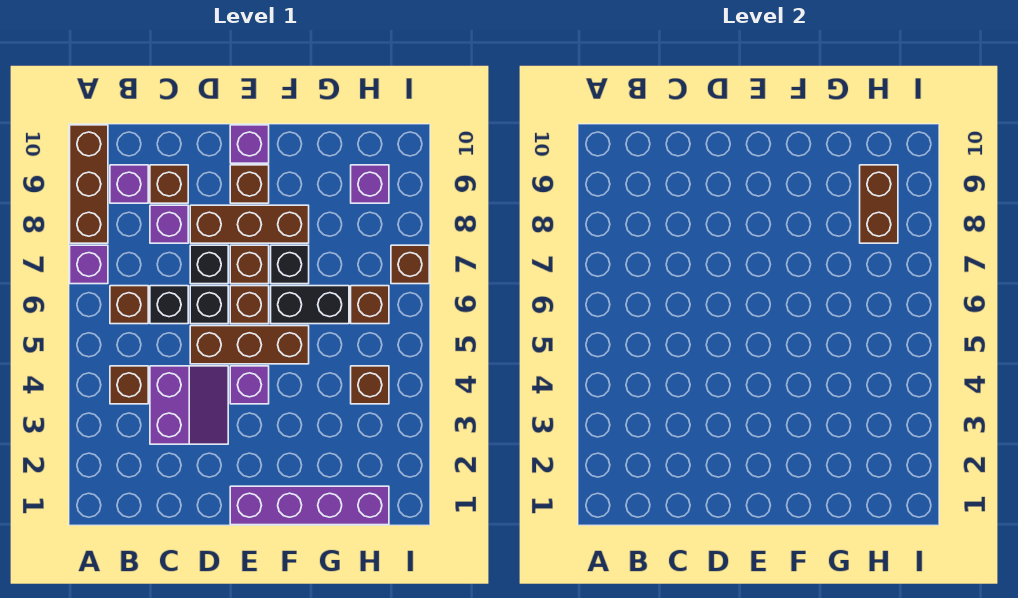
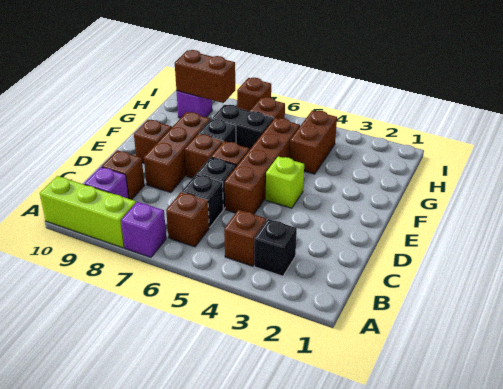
brown brick A8:A10 level 1 -> lime brick A8:A10 level 1
purple slope C3:D4 level 1 top C -> none
purple brick C8 level 1 -> none
brown brick D5:F5 level 1 -> brown brick D5:G5 level 1
black brick D7 level 1 -> black brick B3 level 1
purple brick E1:H1 level 1 -> none
purple brick E4 level 1 -> lime brick E4 level 1
purple brick E10 level 1 -> none
black brick F6:G6 level 1 -> black brick G6:G7 level 1
brown brick H4 level 1 -> brown brick G4:H4 level 1

